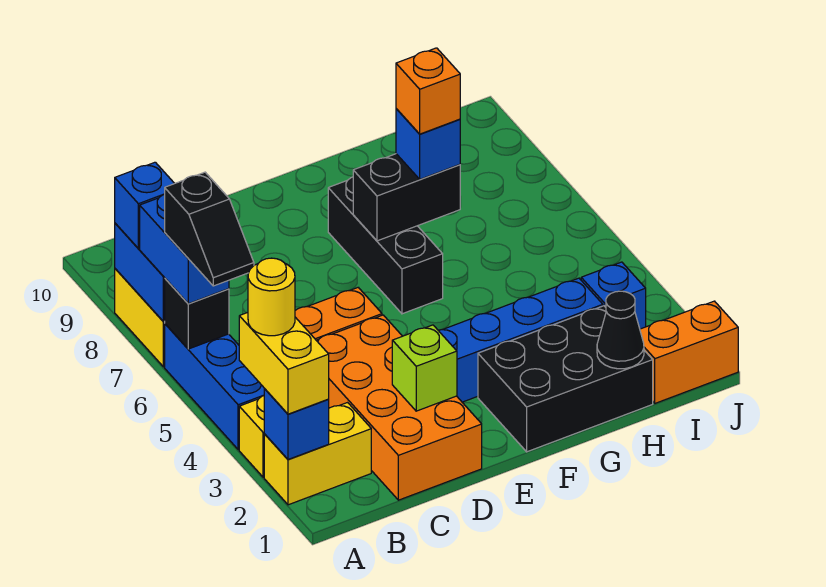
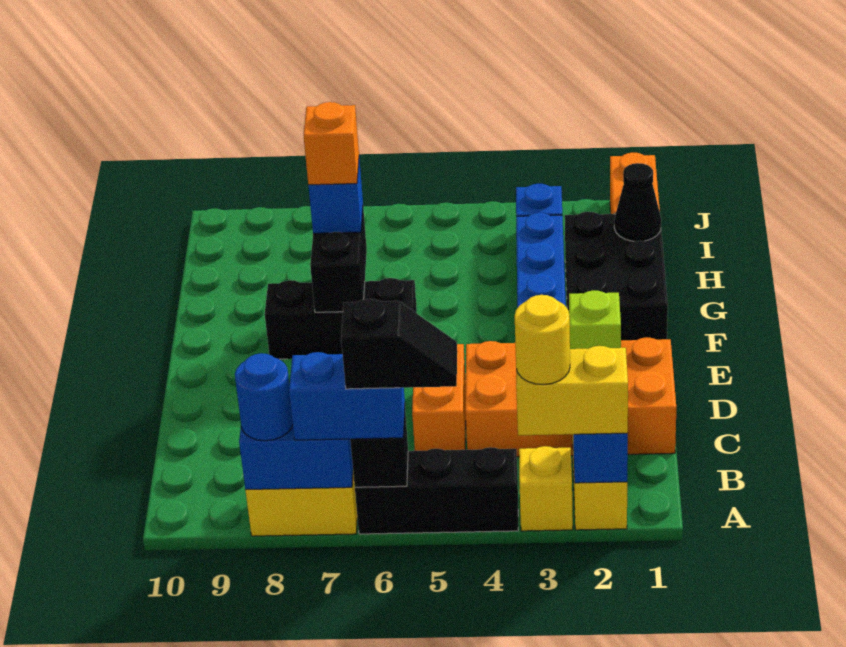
blue brick A4:A6 level 1 -> black brick A4:A6 level 1
blue brick A8 level 3 -> blue round brick A8 level 3

